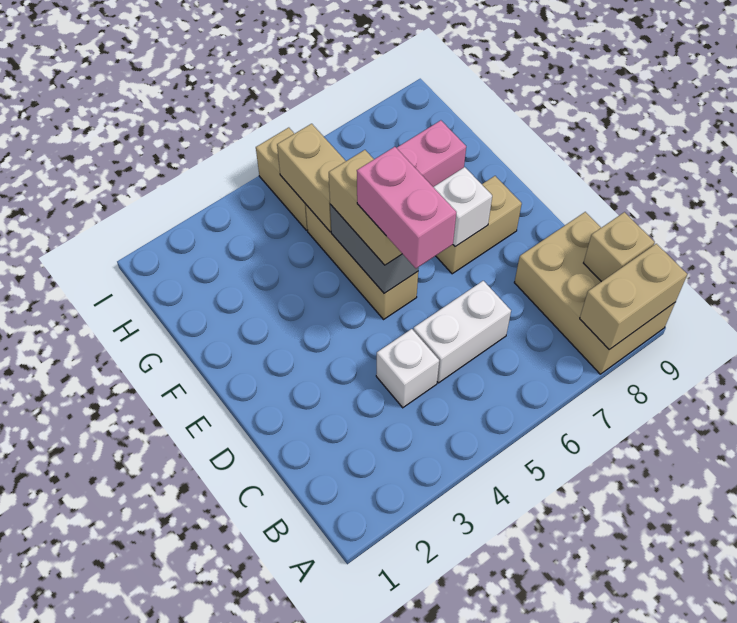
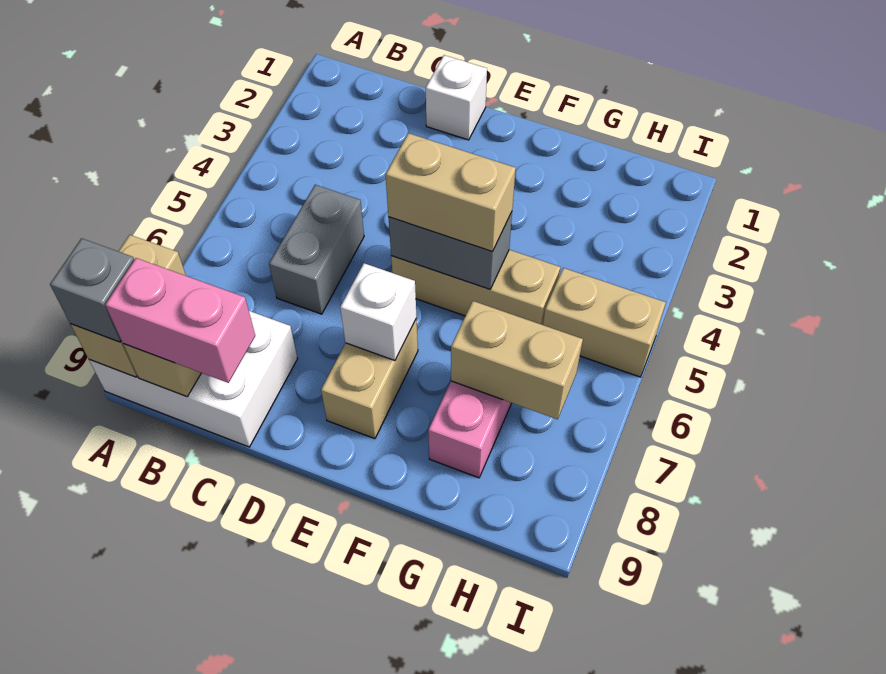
tan brick A8:C9 level 1 -> white brick A8:C9 level 1
none -> grey brick A9 level 3
white brick C4 level 1 -> white brick D1 level 1
white brick C5:C6 level 1 -> grey brick C5:C6 level 1
pink brick D5:E5 level 4 -> pink brick B9:C9 level 3
tan brick G5:H5 level 2 -> tan brick G7:H7 level 2

